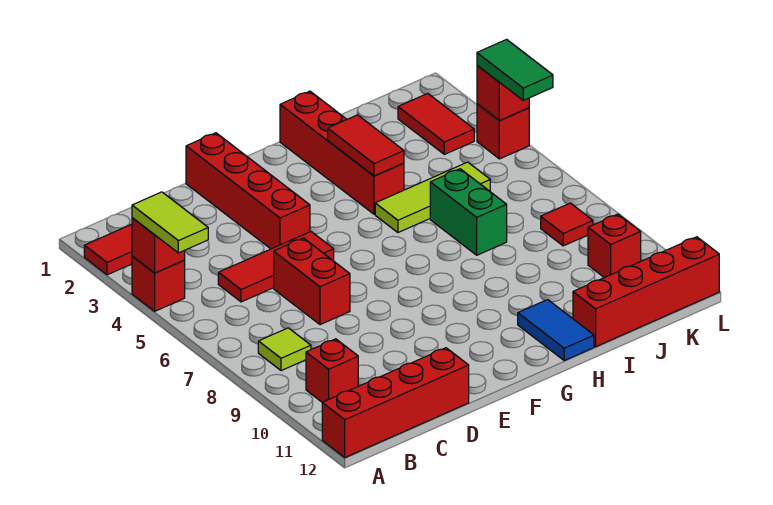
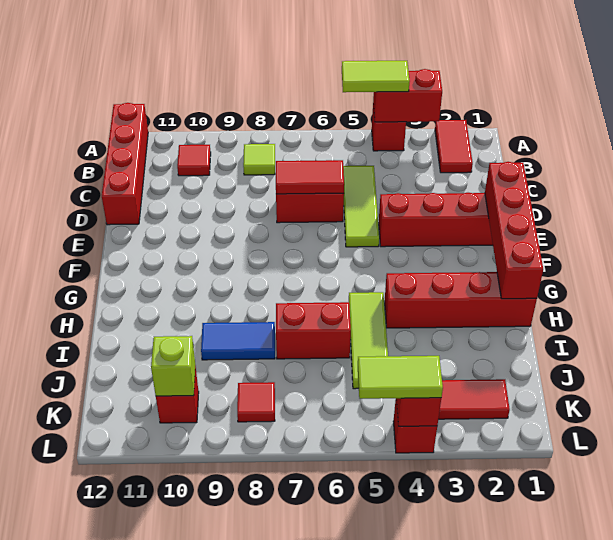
red brick A4 level 2 -> red brick A3:A4 level 2
red brick B10 level 1 -> red tile B10 level 1
red tile C5:E5 level 1 -> lime tile C5:E5 level 1
red tile H3:H4 level 2 -> red tile D6:D7 level 2
blue tile H11:H12 level 1 -> blue tile I8:I9 level 1
green brick I6:I7 level 1 -> red brick I6:I7 level 1
red brick I12:L12 level 1 -> red brick E1:H1 level 2
none -> lime brick K10 level 2
green tile L4:L5 level 3 -> lime tile L4:L5 level 3

